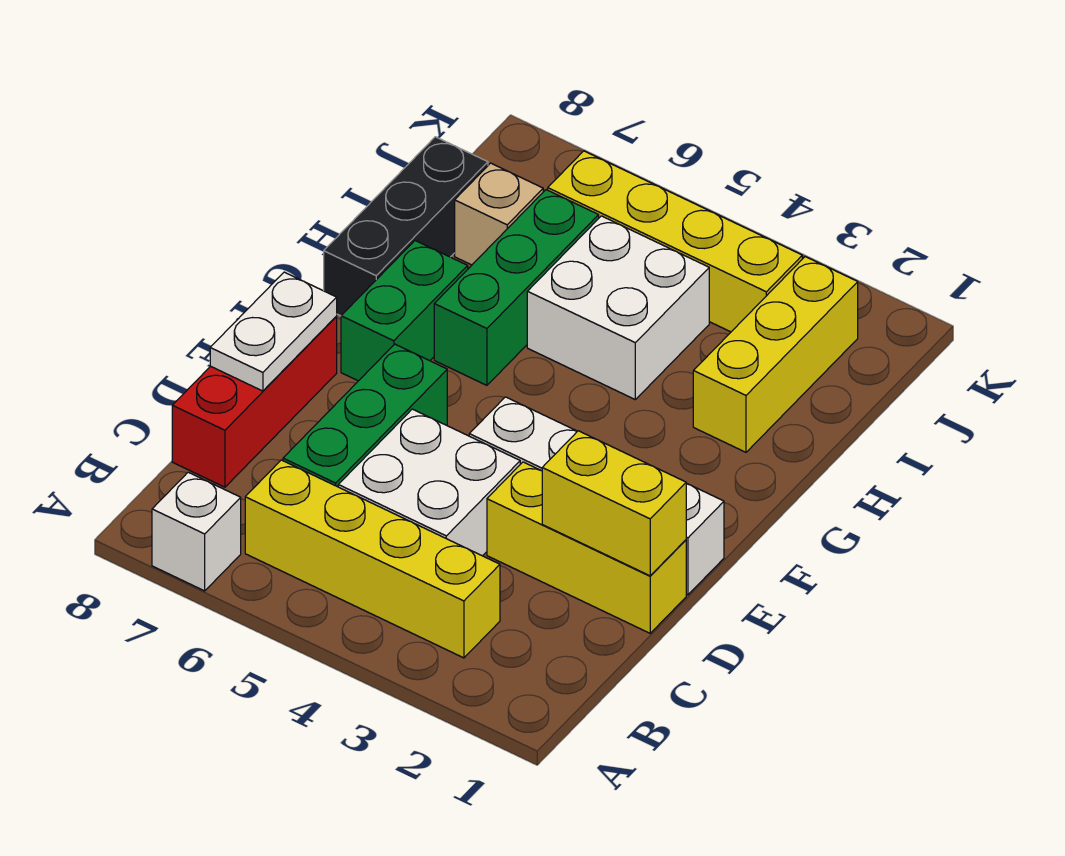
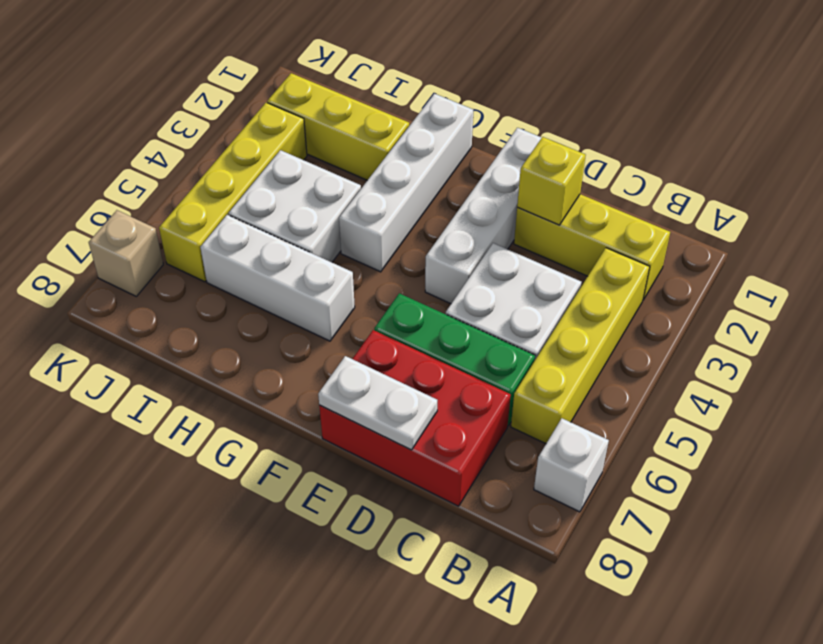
red brick C8:E8 level 1 -> red brick C7:E8 level 1
yellow brick D1:D3 level 1 -> yellow brick B2:D2 level 1
yellow brick D1:D2 level 2 -> yellow brick D2 level 2
green brick F7:G7 level 1 -> none
none -> white brick G1:G4 level 1
green brick G6:I6 level 1 -> white brick G6:I6 level 1
black brick G8:I8 level 1 -> none
tan brick I7 level 1 -> tan brick K7 level 1

